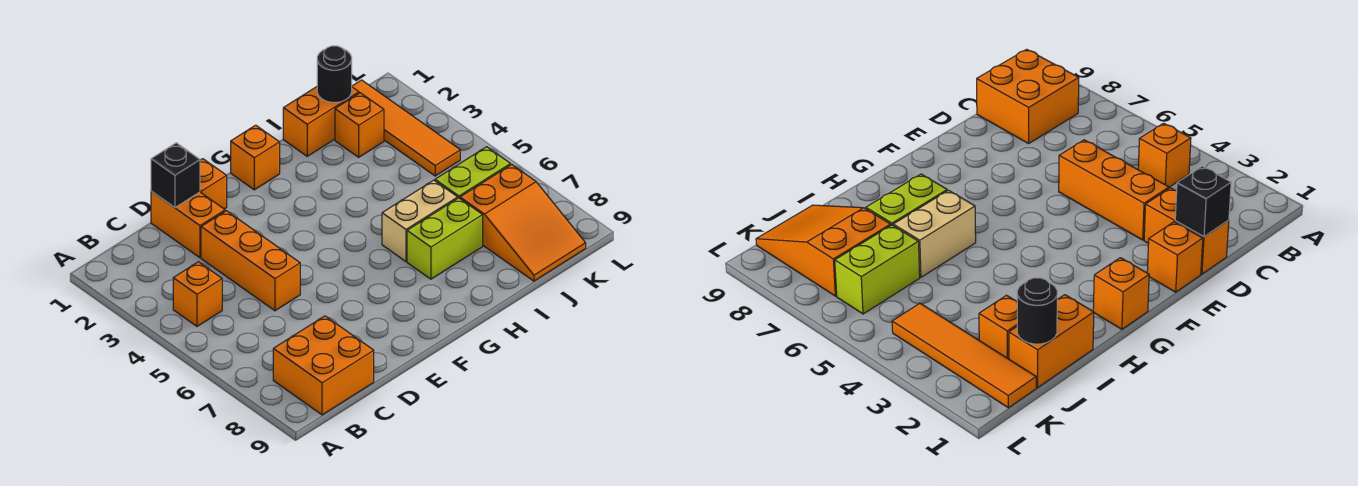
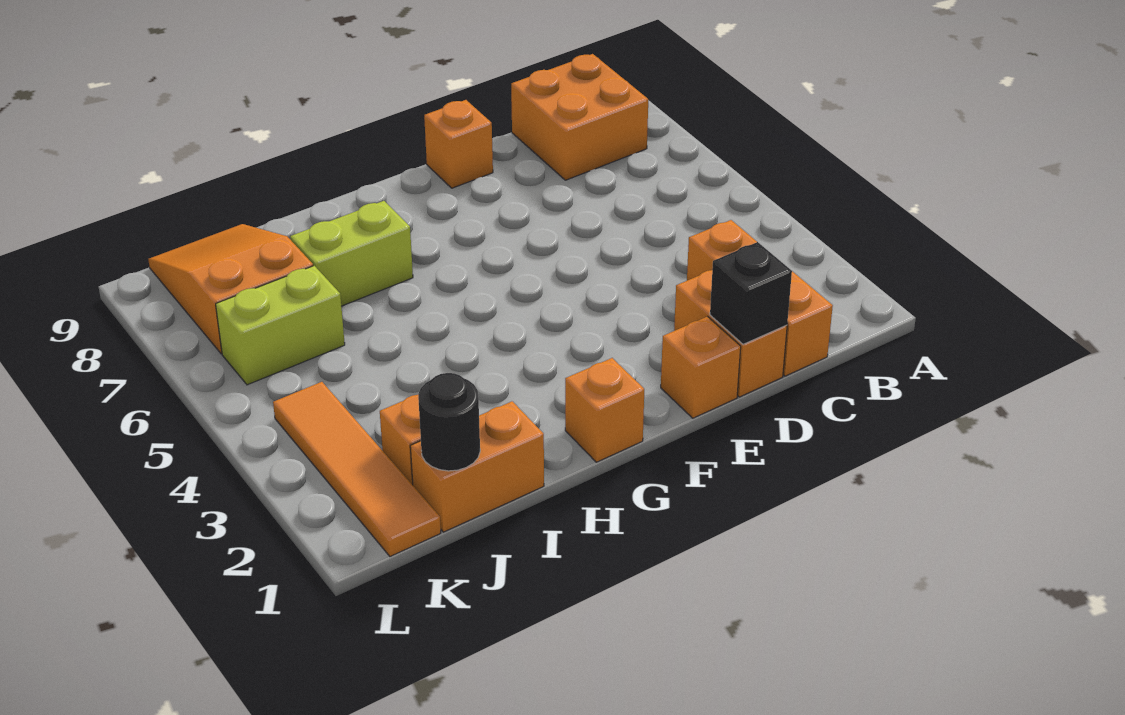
orange brick B4 level 1 -> orange brick E9 level 1
orange brick D3:D5 level 1 -> orange brick C1:C3 level 1
tan brick H6:I6 level 1 -> none

